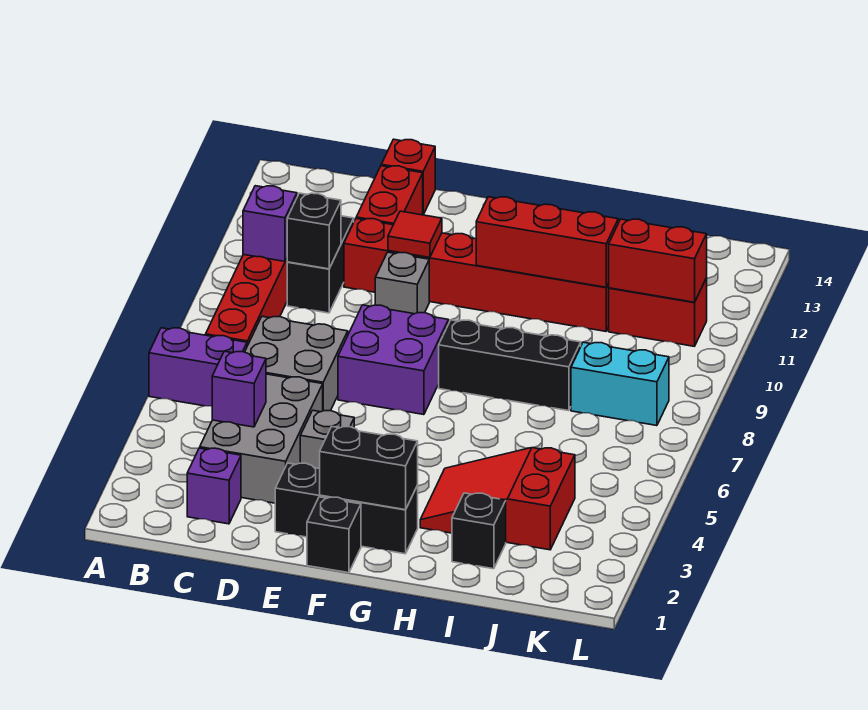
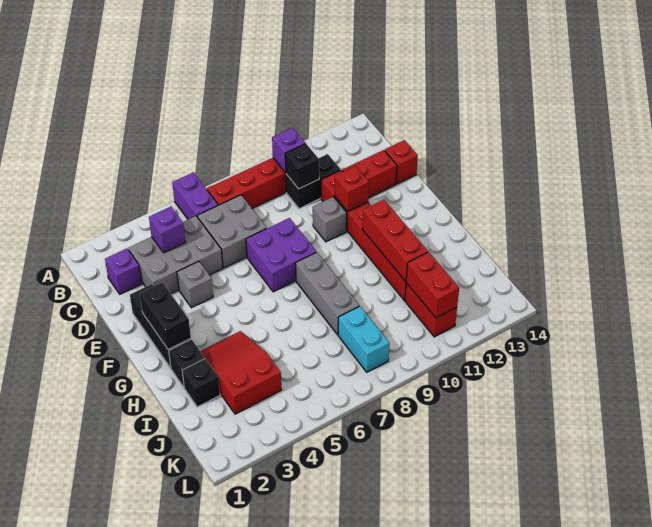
red tile E11 level 2 -> red brick E11 level 2
black brick F1 level 1 -> black brick H2 level 1
black brick G8:I8 level 1 -> grey brick G8:I8 level 1

